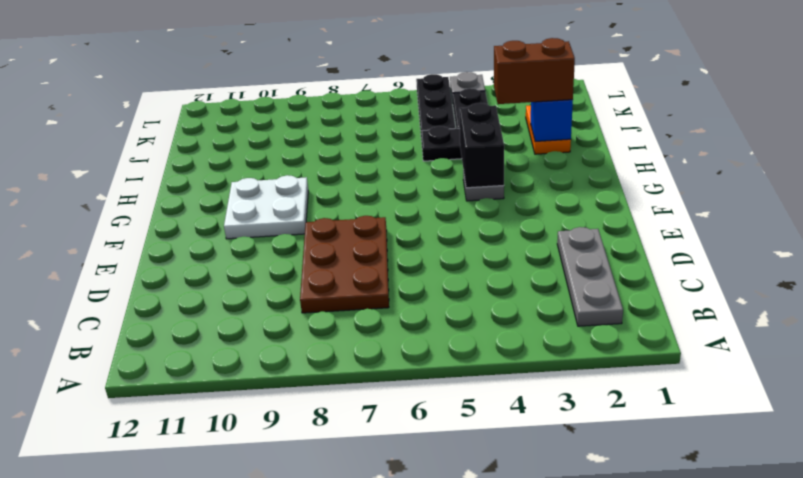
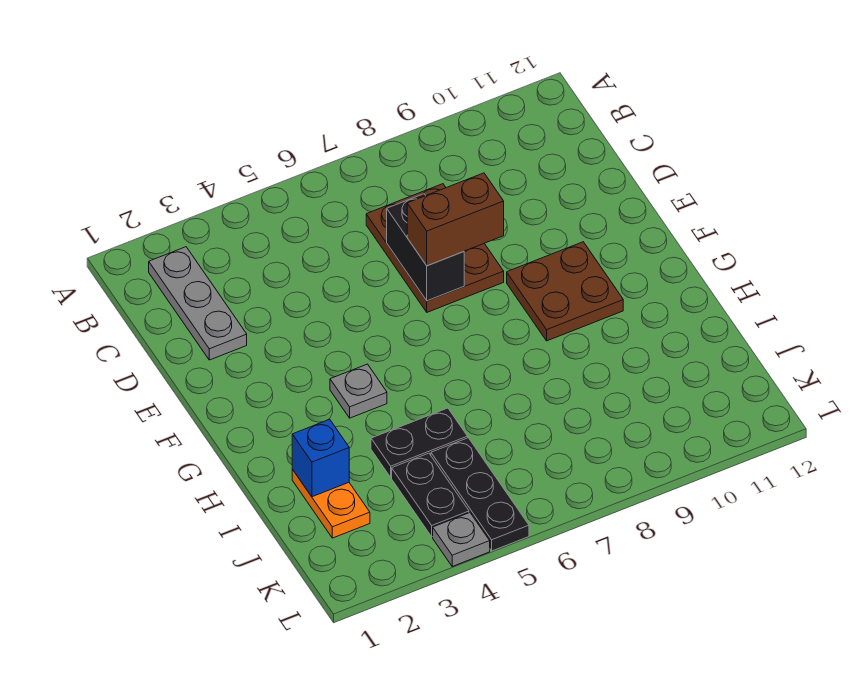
white plate F9:G10 level 1 -> brown plate F9:G10 level 1
black brick G4:H4 level 2 -> black brick D7:E7 level 2
brown brick I2:I3 level 3 -> brown brick E7:E8 level 3

